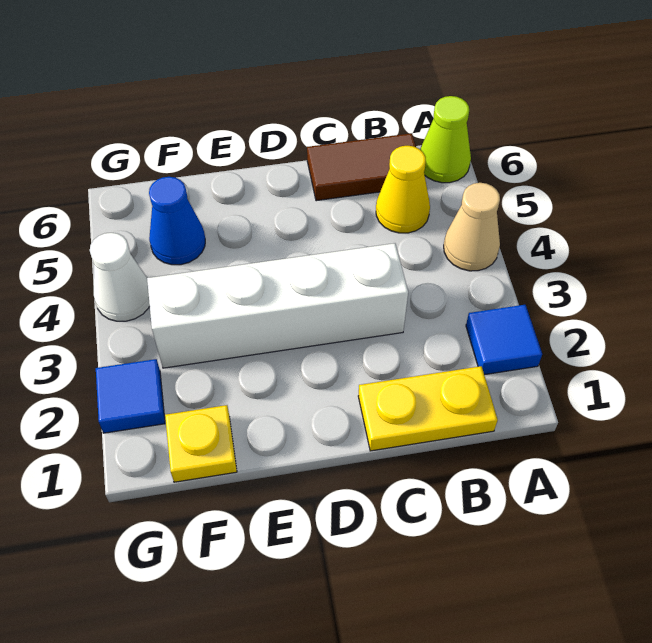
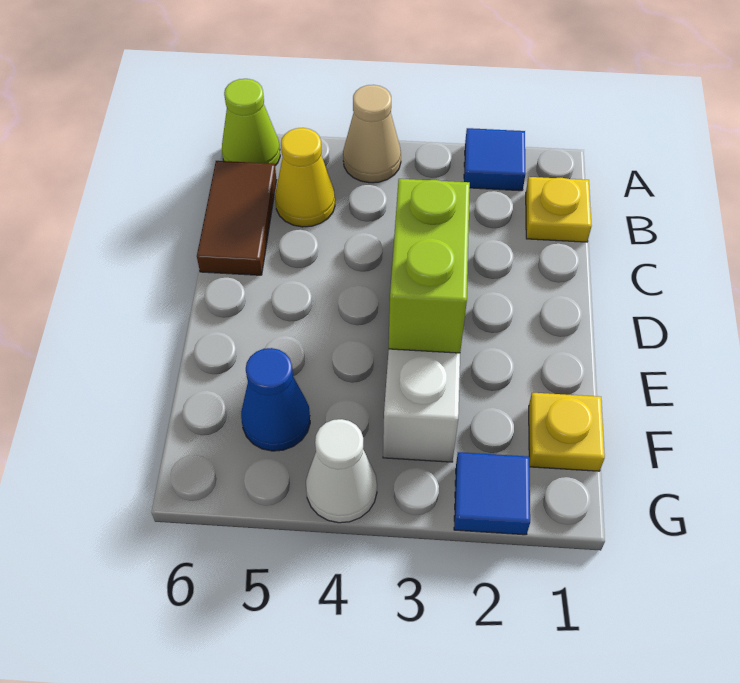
yellow plate B1:C1 level 1 -> yellow plate B1 level 1
none -> lime brick D3:E3 level 2

